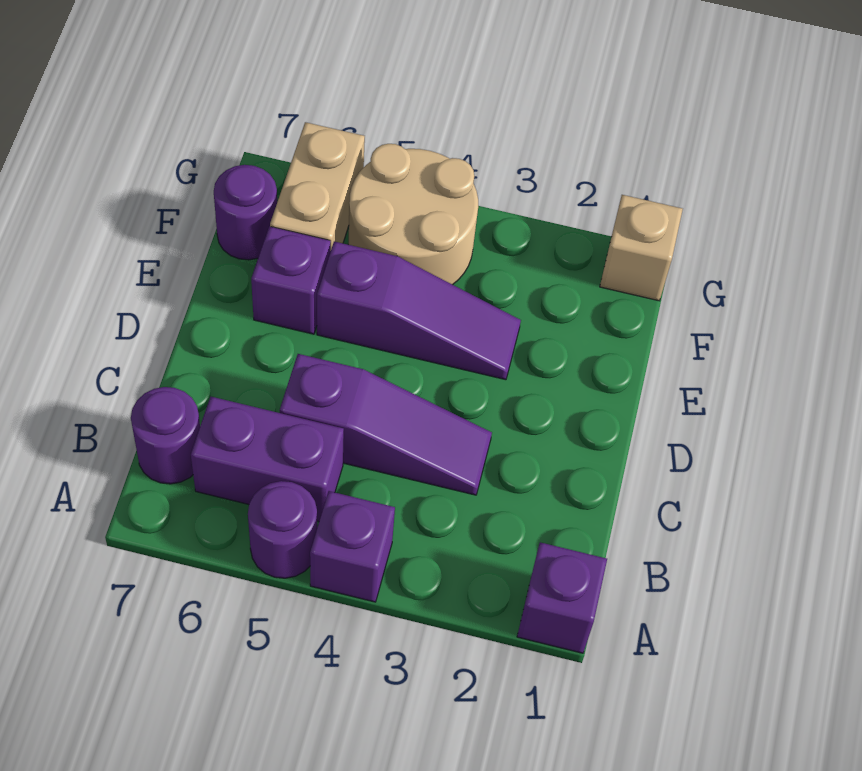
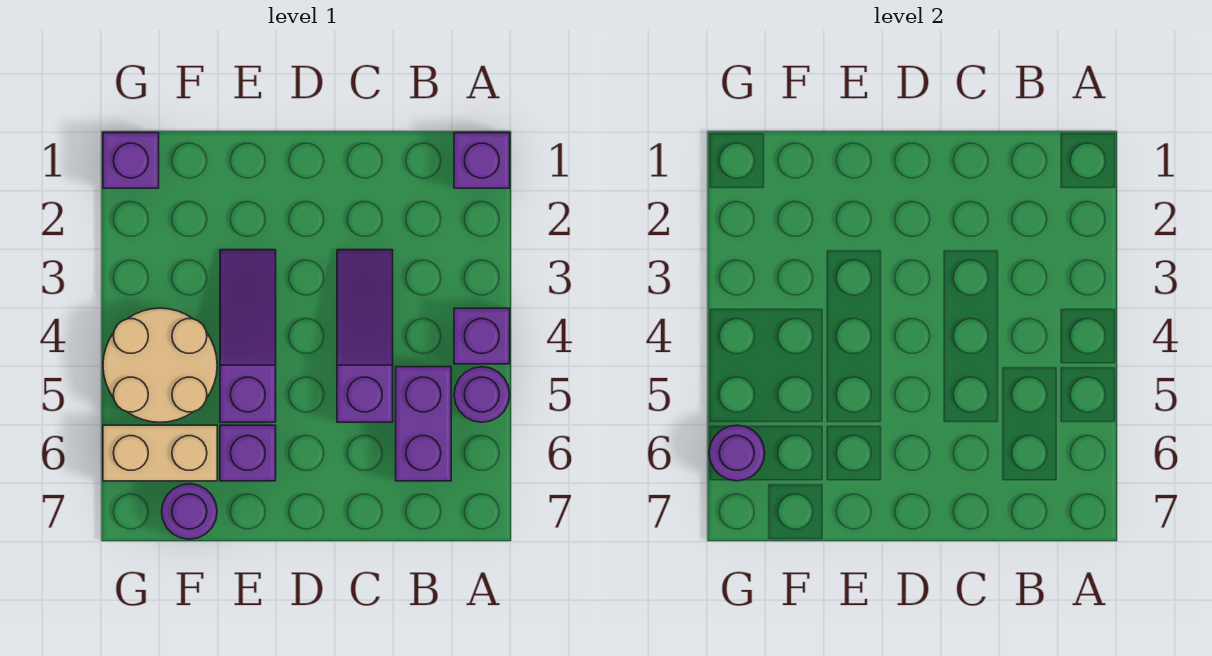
purple round brick B7 level 1 -> purple round brick G6 level 2
tan brick G1 level 1 -> purple brick G1 level 1

